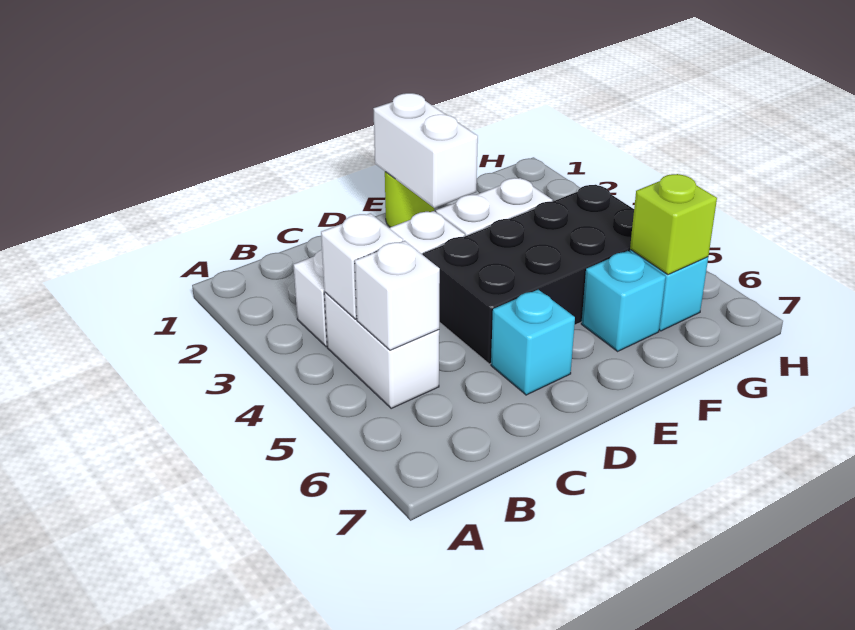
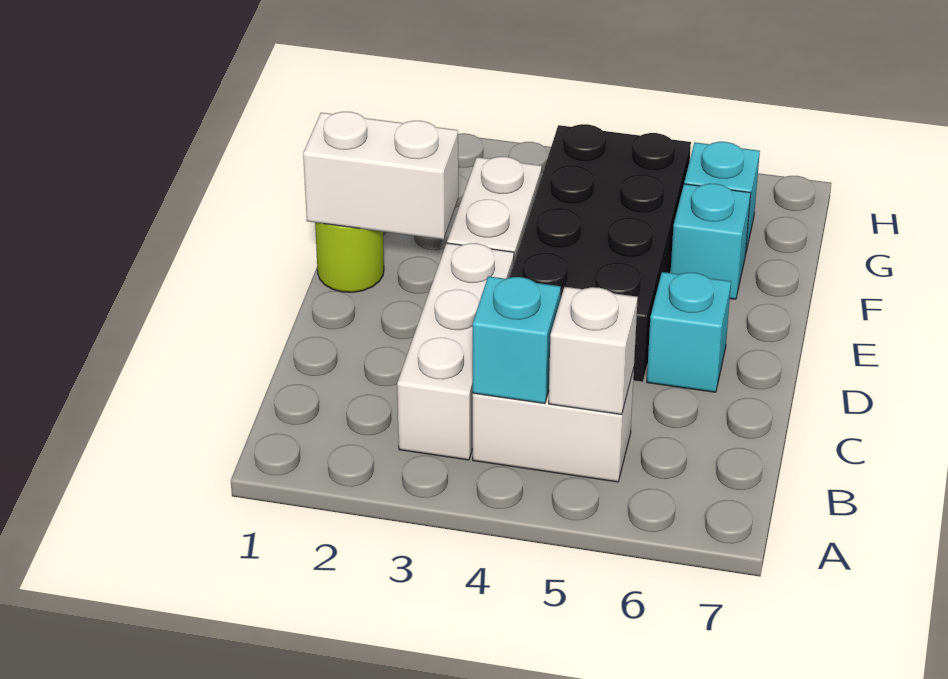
white brick B4 level 2 -> cyan brick B4 level 2
lime brick G6 level 2 -> none

